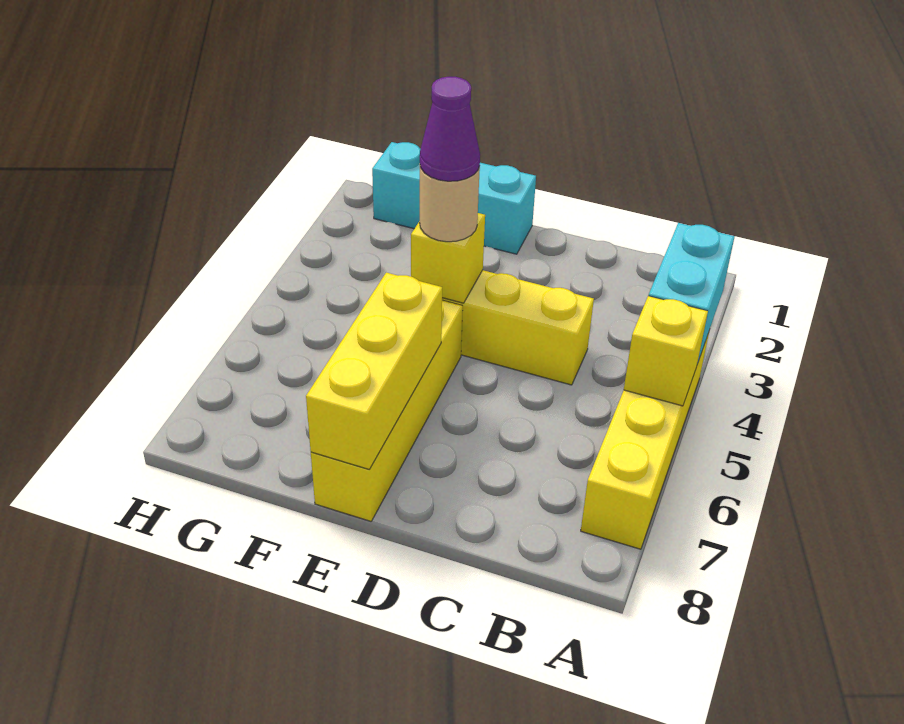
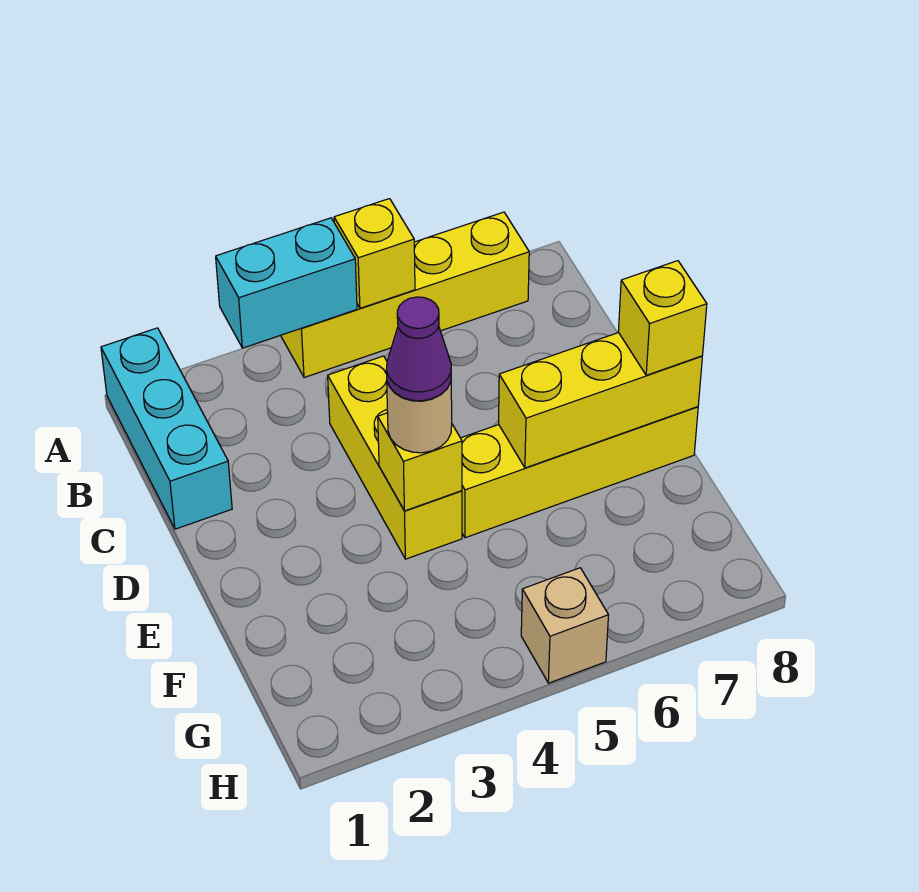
cyan brick E1:G1 level 1 -> cyan brick A1:C1 level 1
none -> yellow brick E8 level 3
none -> tan brick H5 level 1

